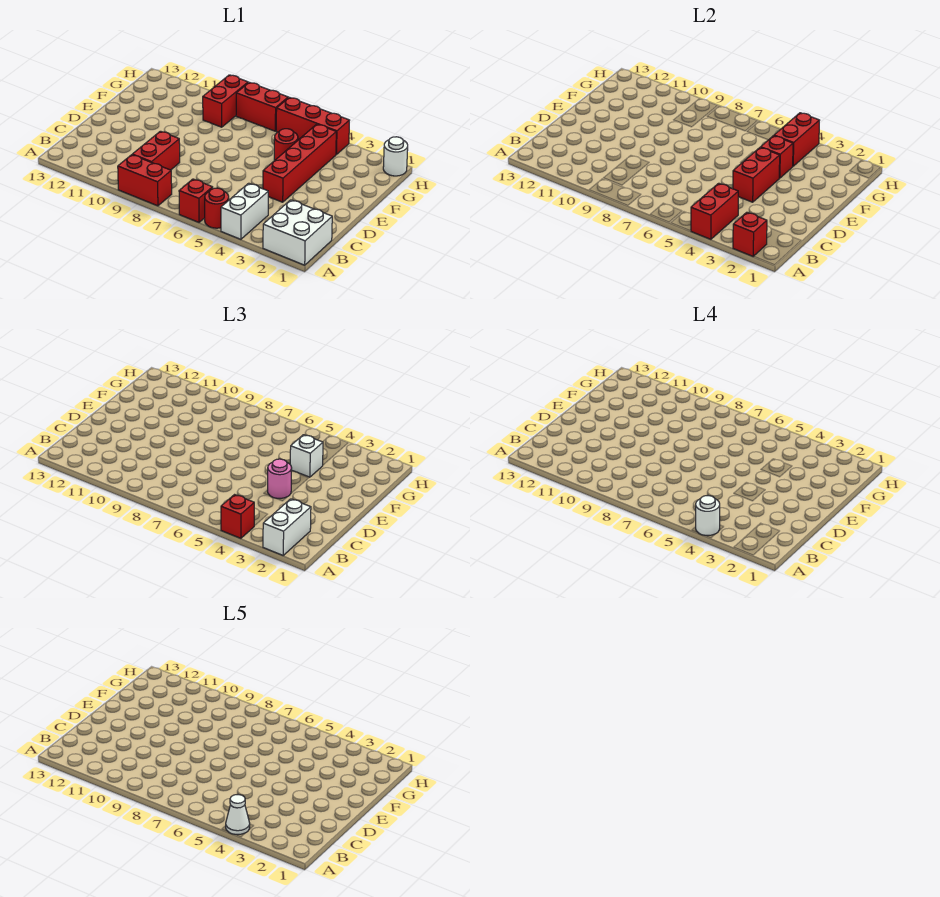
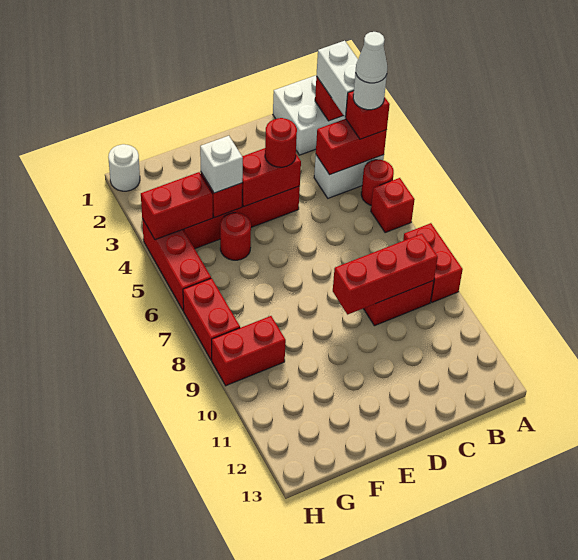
white brick A2:B2 level 3 -> white brick A2:A3 level 3
none -> red brick B9:D9 level 2
pink round brick D4 level 3 -> red round brick D4 level 3

